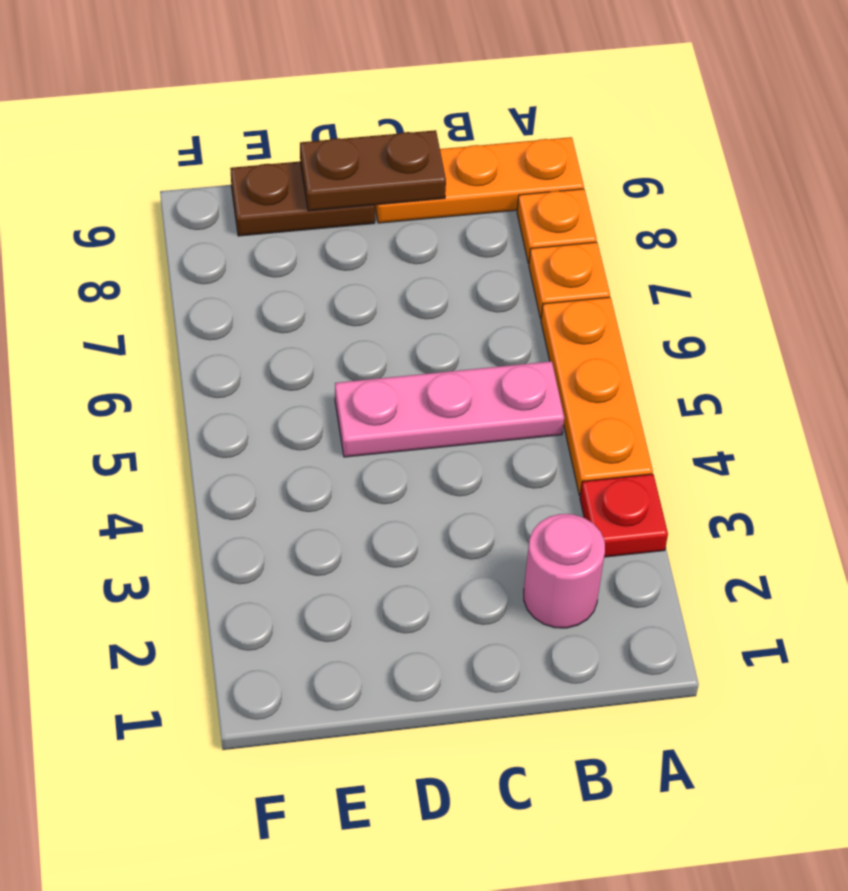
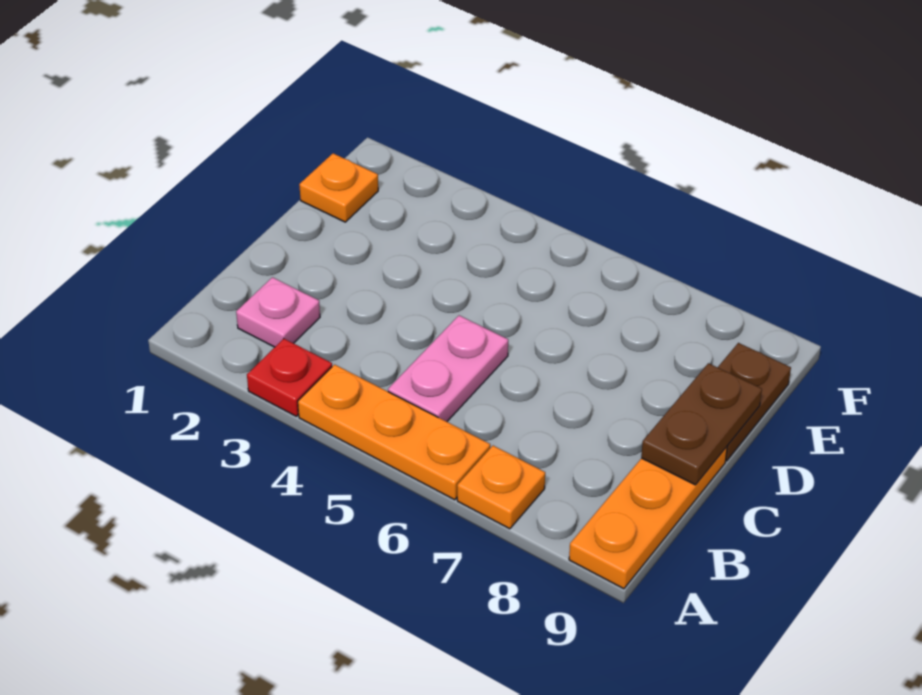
orange plate A8 level 1 -> orange plate E1 level 1
pink round brick B2 level 1 -> pink plate B2 level 1
pink plate B5:D5 level 1 -> pink plate B5:C5 level 1

